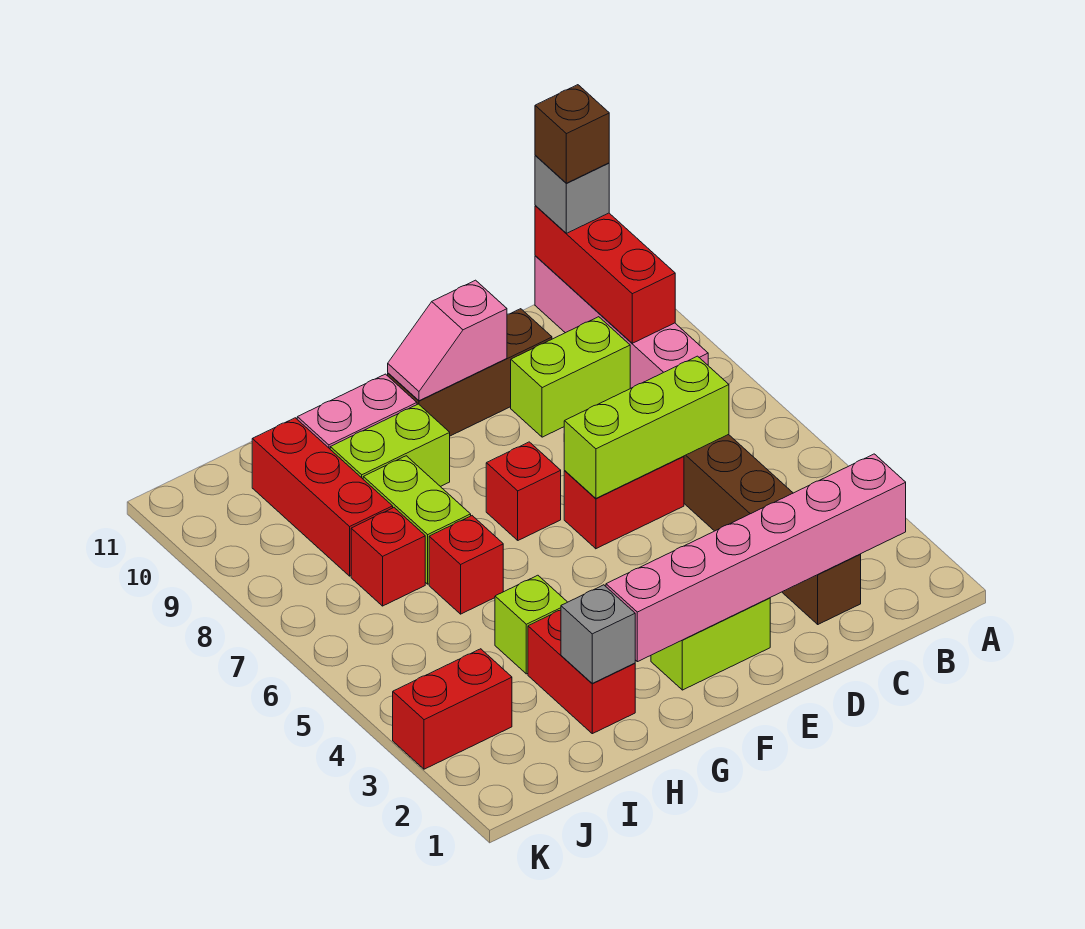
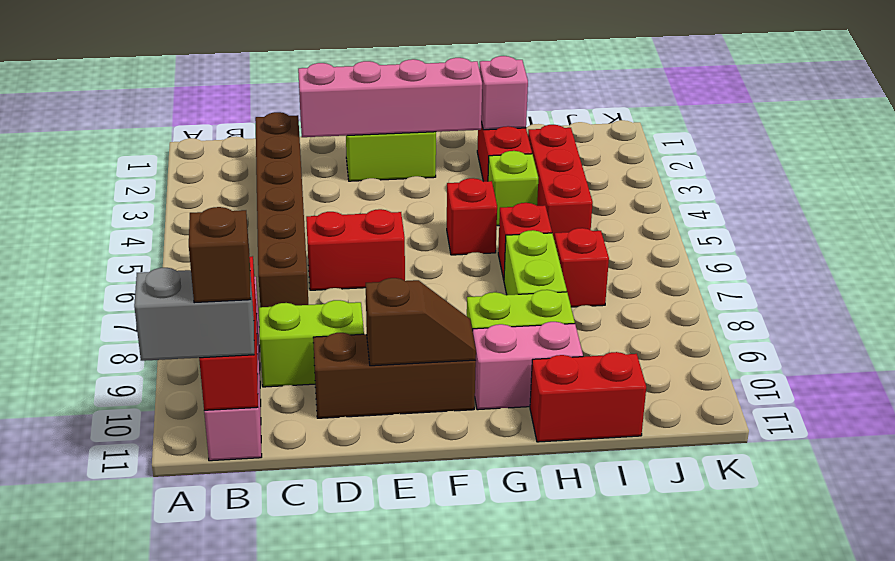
pink brick B2:G2 level 2 -> pink brick D2:G2 level 2
grey brick B11 level 3 -> grey brick A11:B11 level 3
lime brick C6:E6 level 2 -> none
pink slope E10:F10 level 2 top E -> brown slope E10:F10 level 2 top E
red brick F7 level 1 -> red brick G5 level 1
grey brick H2 level 2 -> pink brick H2 level 2
red brick I8:I10 level 1 -> red brick I3:I5 level 1
red brick J3:K3 level 1 -> red brick H11:I11 level 1

